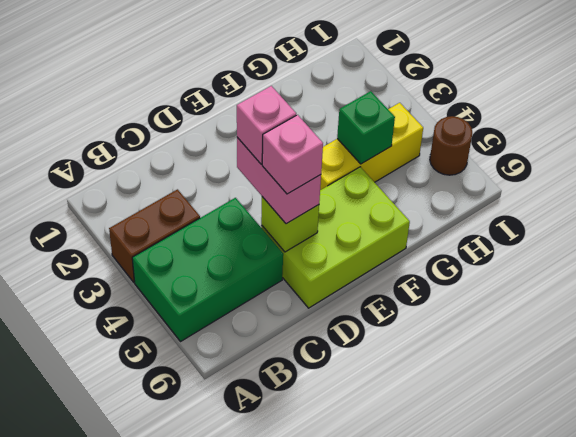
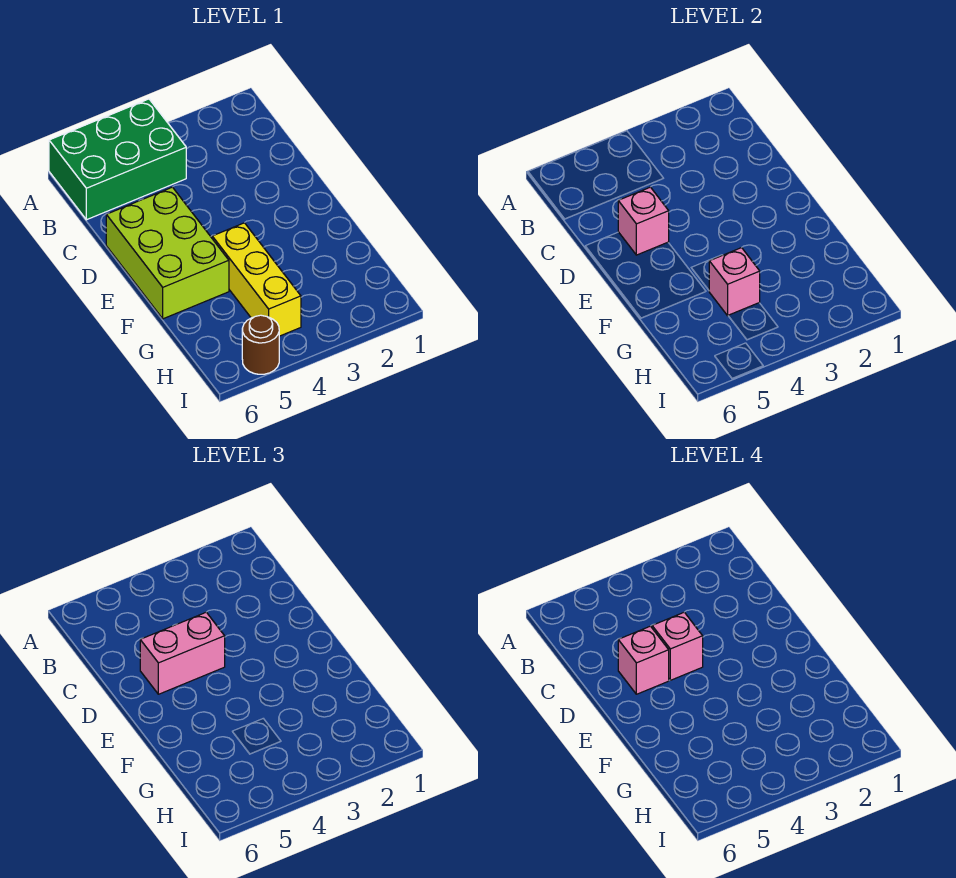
brown brick A3:B3 level 1 -> none
green brick A4:C5 level 1 -> green brick A4:B6 level 1
lime brick D5 level 2 -> pink brick D5 level 2
green brick G4 level 2 -> pink brick G4 level 2

